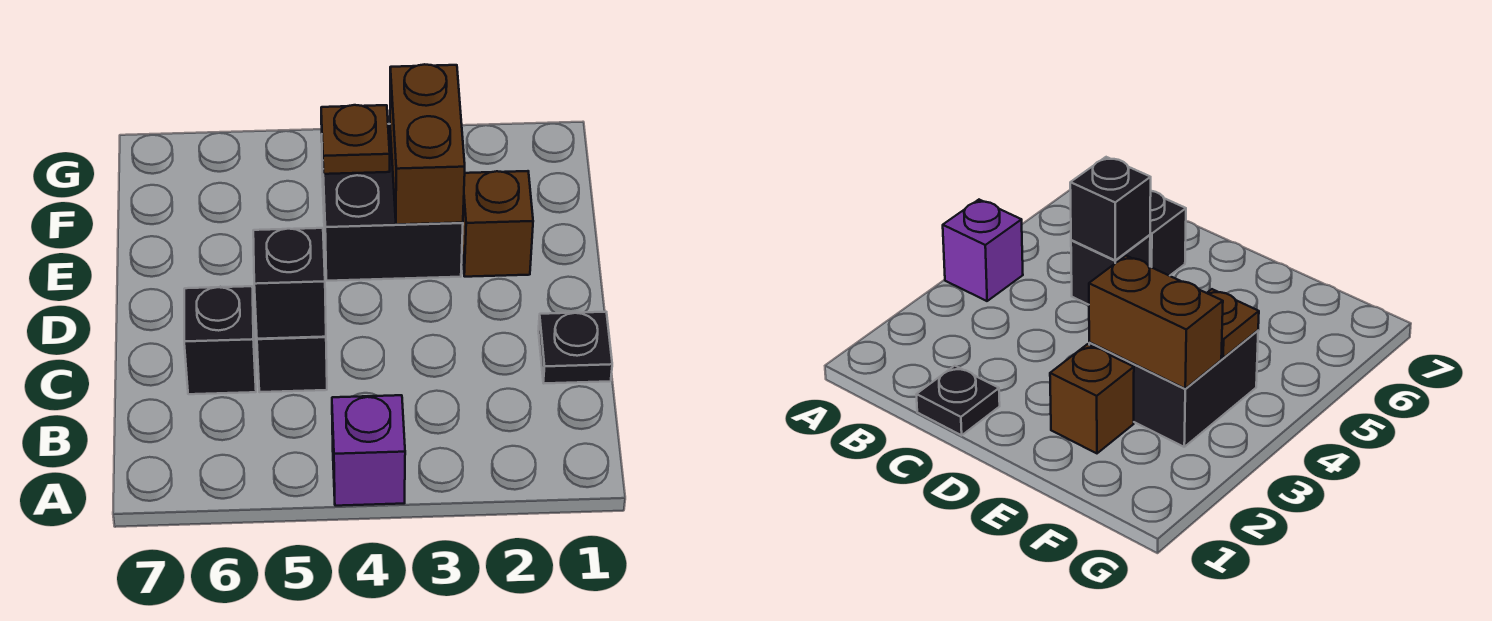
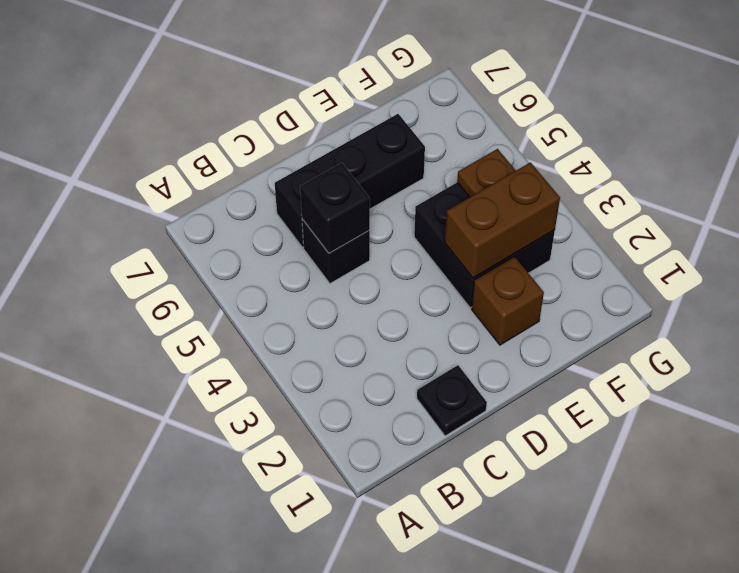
purple brick A4 level 1 -> none
black brick C6 level 1 -> black brick C6:E6 level 1

